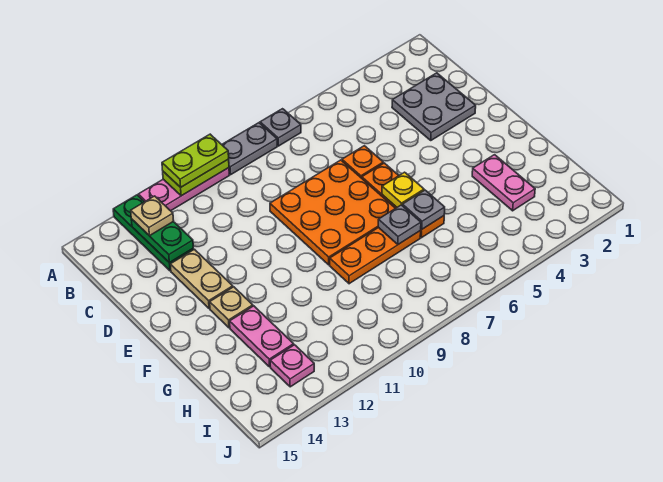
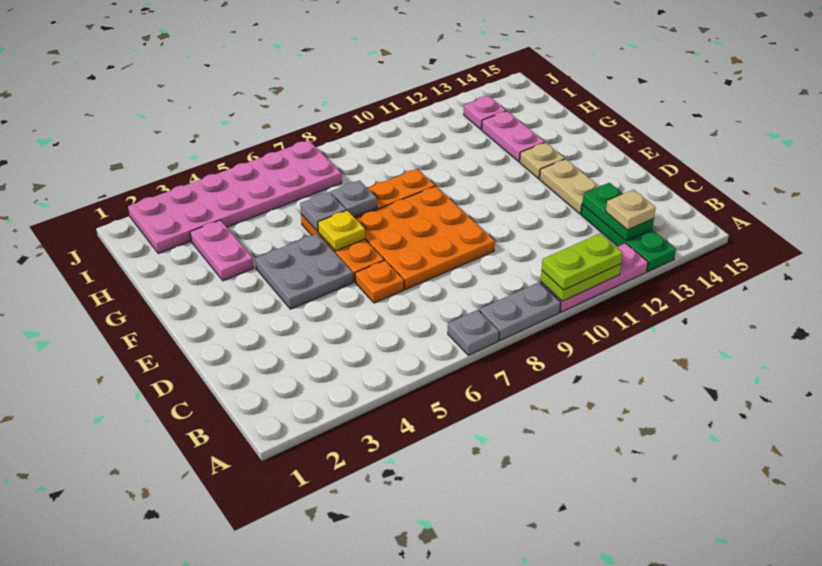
grey plate C2:D3 level 1 -> grey plate E4:F5 level 1
none -> pink plate I2:J7 level 1

